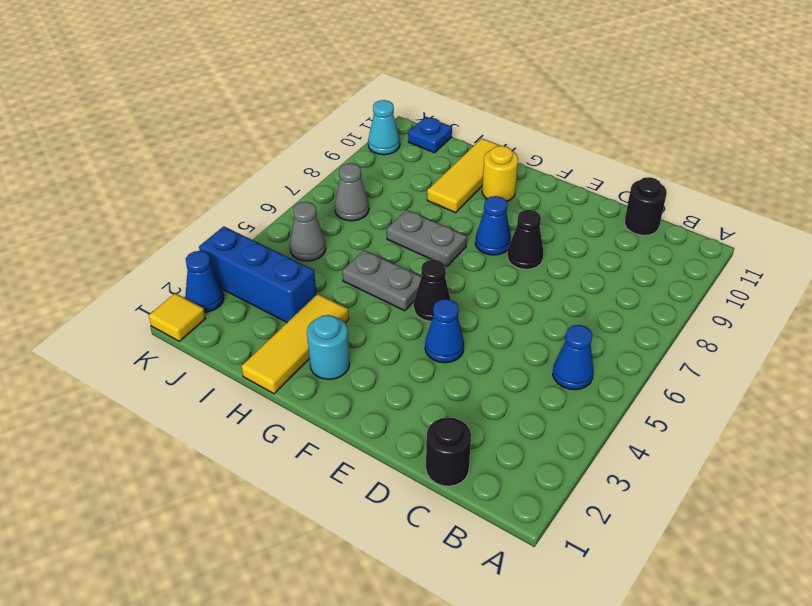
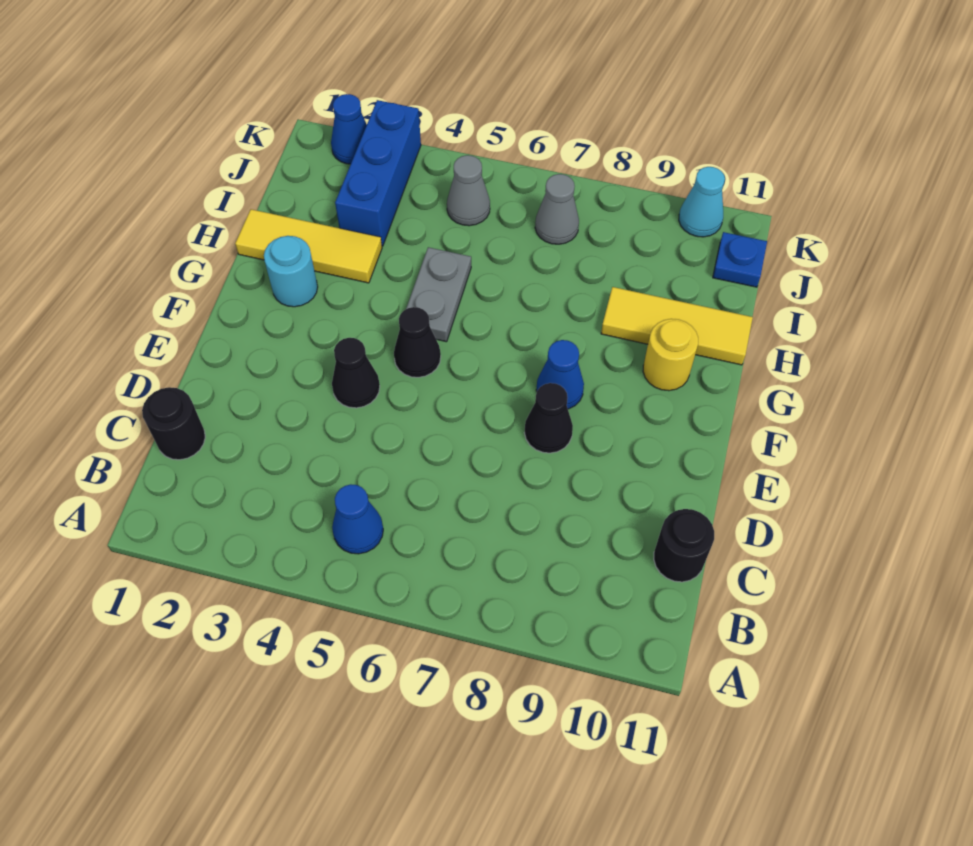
blue cone E4 level 1 -> black cone E4 level 1
grey plate G7:H7 level 1 -> none
yellow tile K1 level 1 -> none

